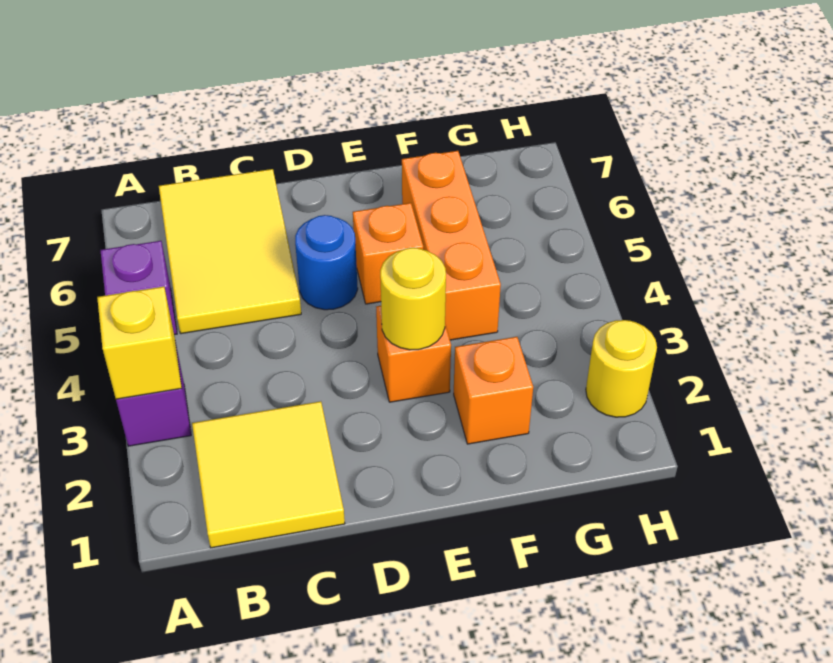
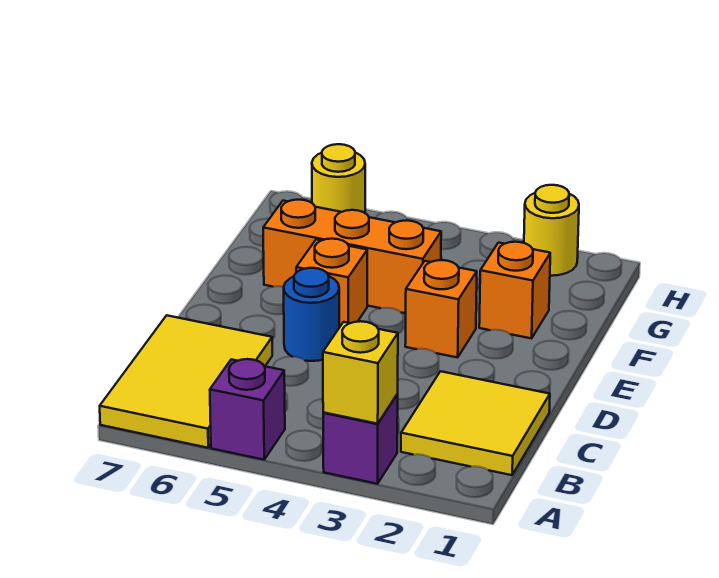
yellow tile B5:C7 level 1 -> yellow tile A6:C7 level 1
yellow round brick E3 level 2 -> yellow round brick H6 level 1

